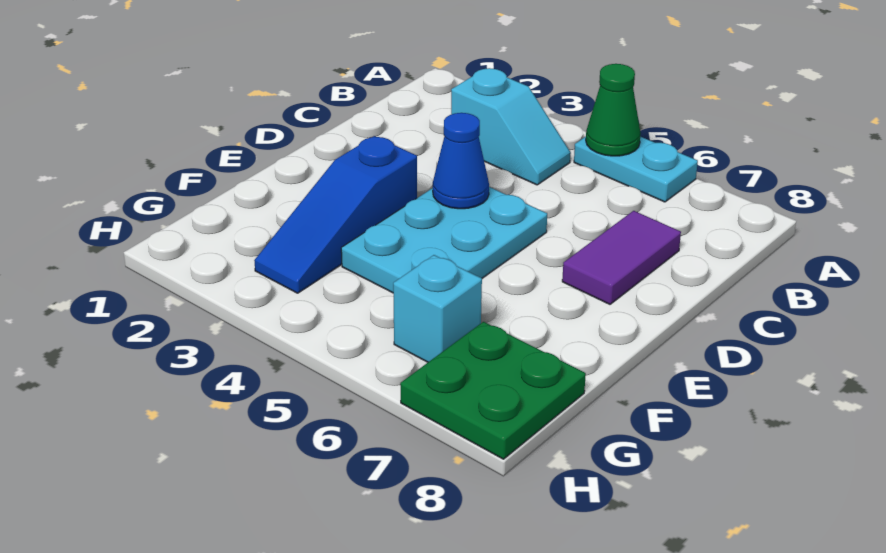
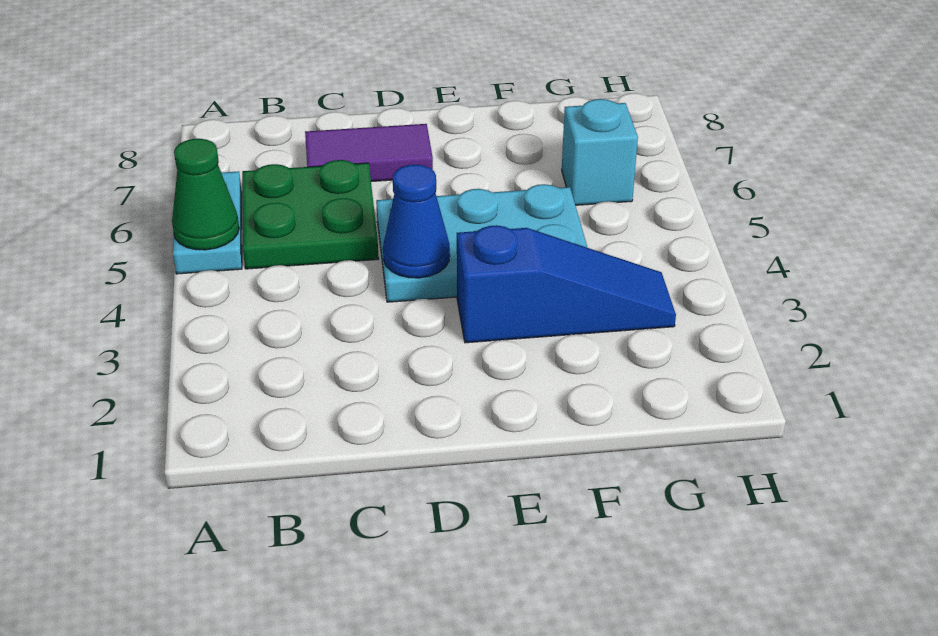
cyan slope B3:B4 level 1 top 3 -> none
green plate G7:H8 level 1 -> green plate B5:C6 level 1

